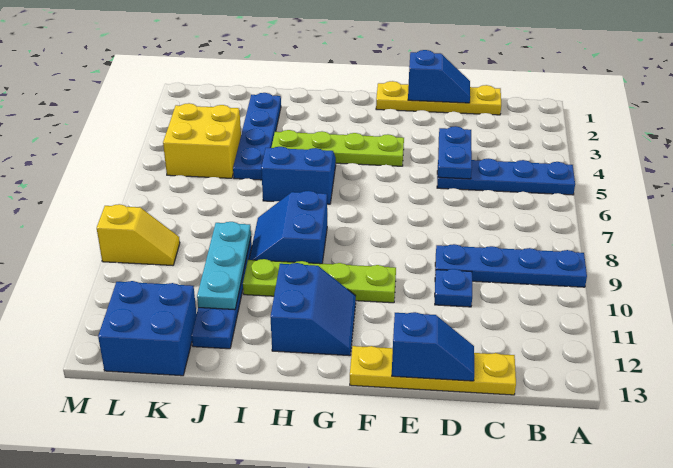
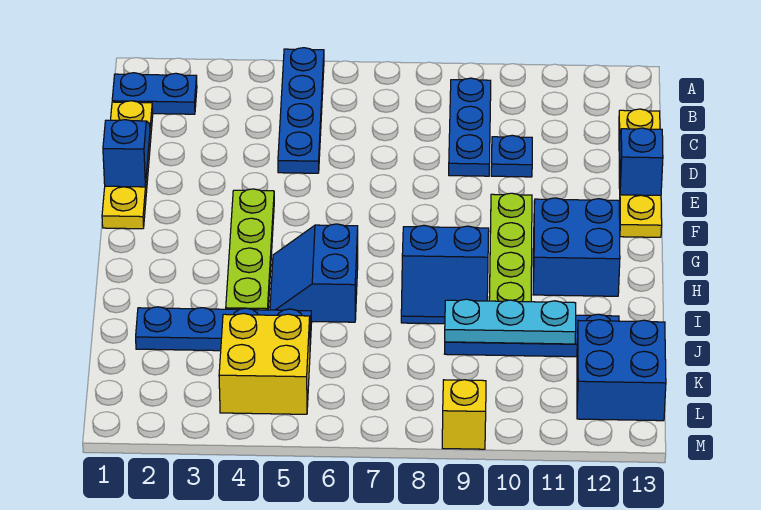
blue plate A9:D9 level 1 -> blue plate B9:D9 level 1
blue plate D4:D5 level 2 -> blue plate B1:B2 level 1
blue slope G11:H12 level 1 top H -> blue brick G11:H12 level 1

